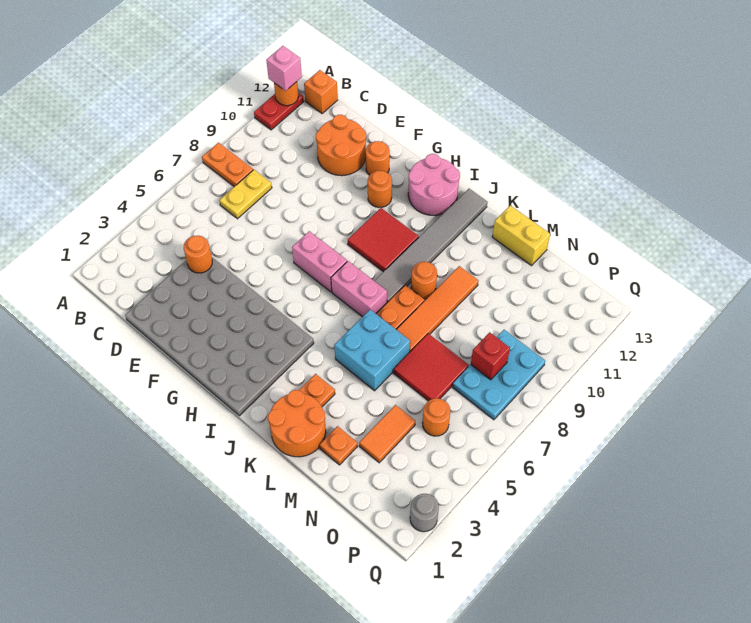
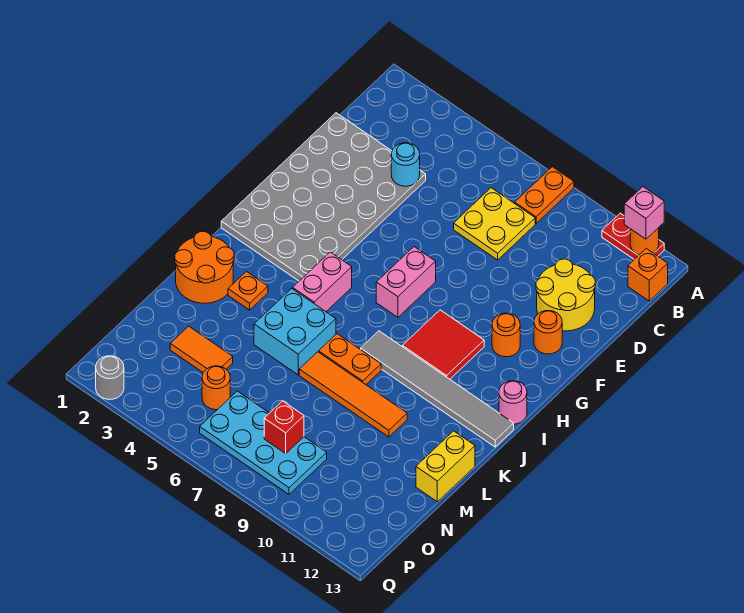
yellow plate C7:C8 level 1 -> yellow plate C7:D8 level 1
orange round brick D4 level 2 -> cyan round brick D4 level 2
orange round brick D11:E12 level 1 -> yellow round brick D11:E12 level 1
pink round brick H12:I13 level 1 -> pink round brick I13 level 1
pink brick I7:J7 level 1 -> pink brick I5:J5 level 1
orange round brick K9 level 1 -> none
orange plate M2 level 1 -> none
red tile M6:N7 level 1 -> none
cyan plate O7:P9 level 1 -> cyan plate O6:P9 level 1

